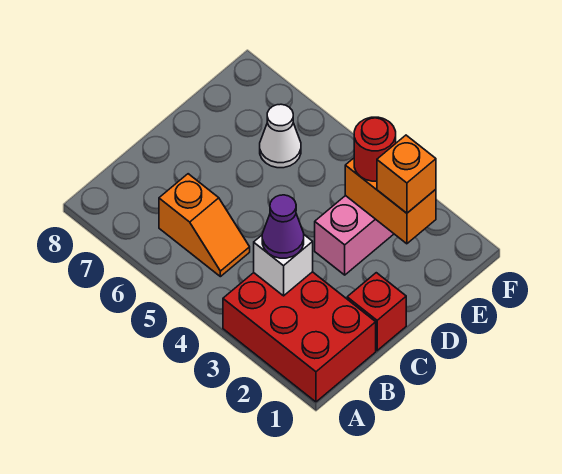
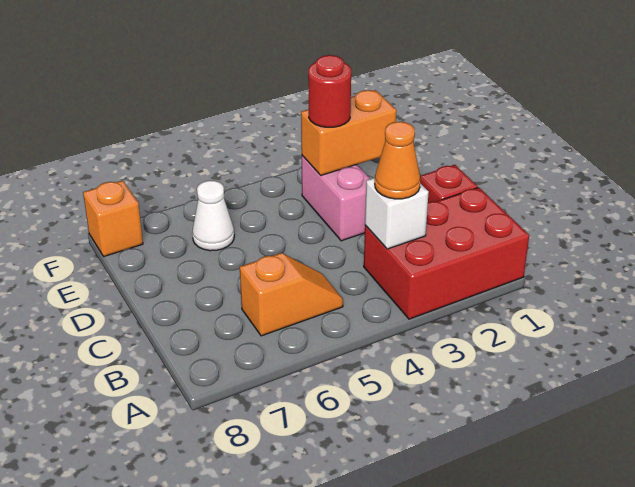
purple cone B3 level 3 -> orange cone B3 level 3
orange brick E2 level 3 -> orange brick F8 level 1

